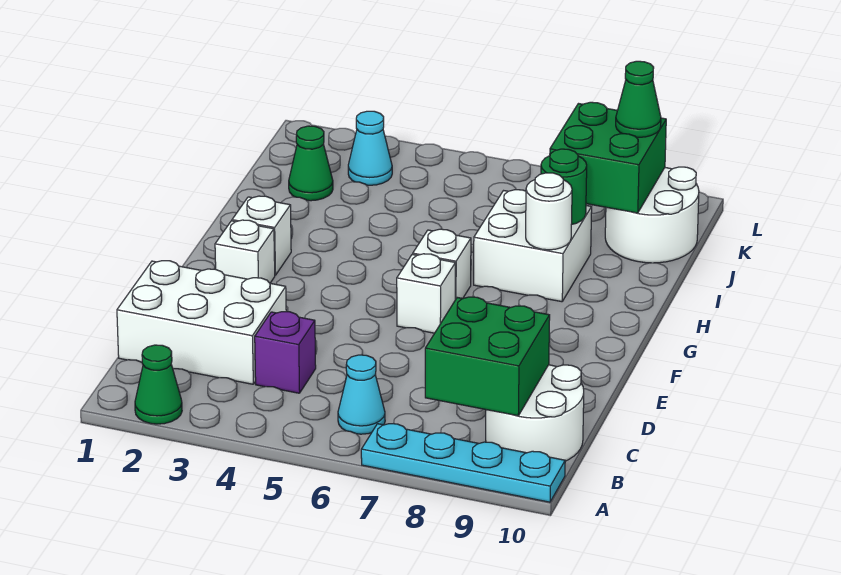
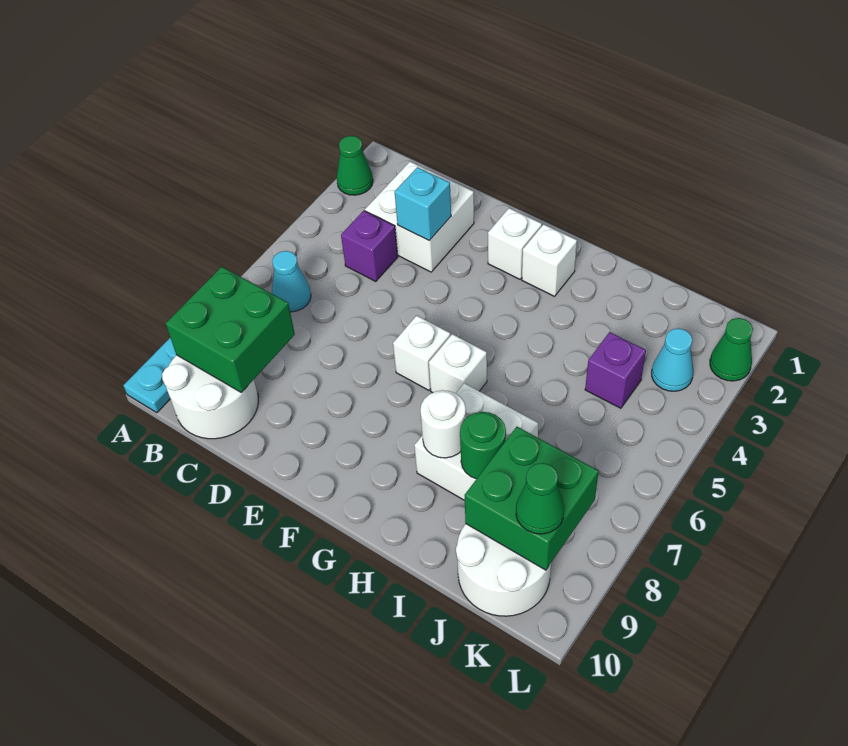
white brick C1:D3 level 1 -> white brick C2:D3 level 1
none -> cyan brick D3 level 2
green cone J2 level 1 -> green cone L2 level 1
none -> purple brick J4 level 1

